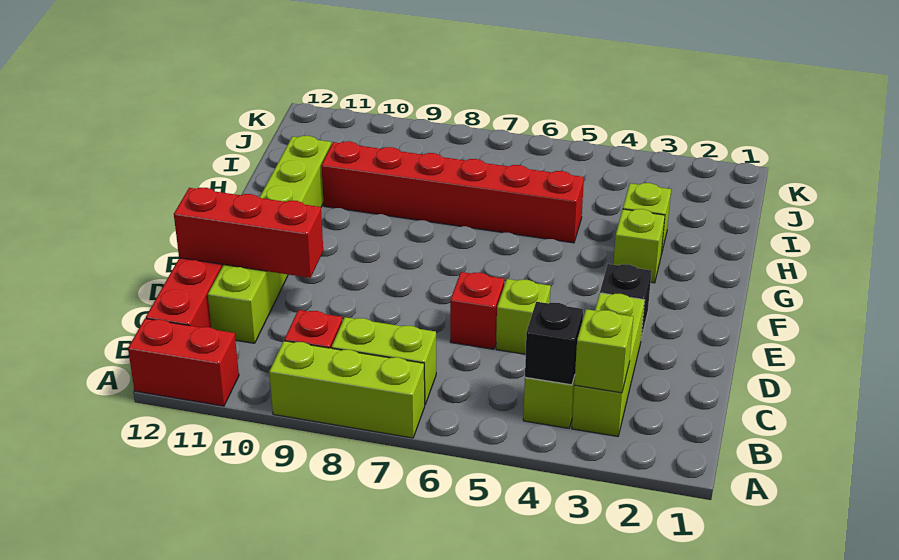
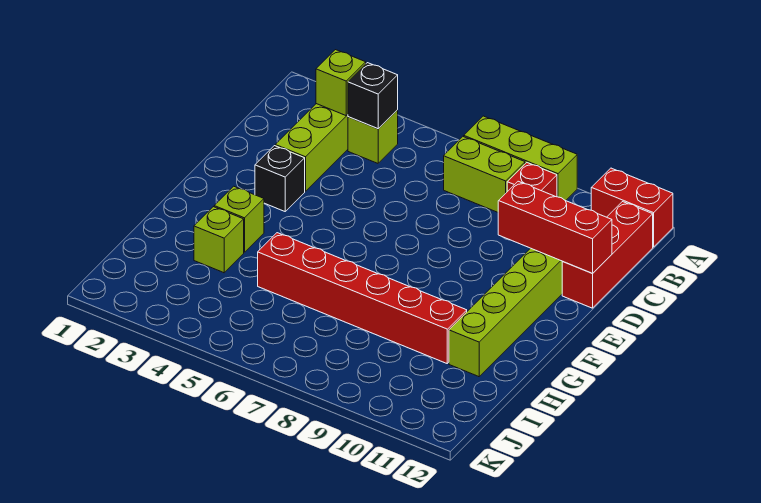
lime brick D5 level 1 -> none
red brick D6 level 1 -> none

